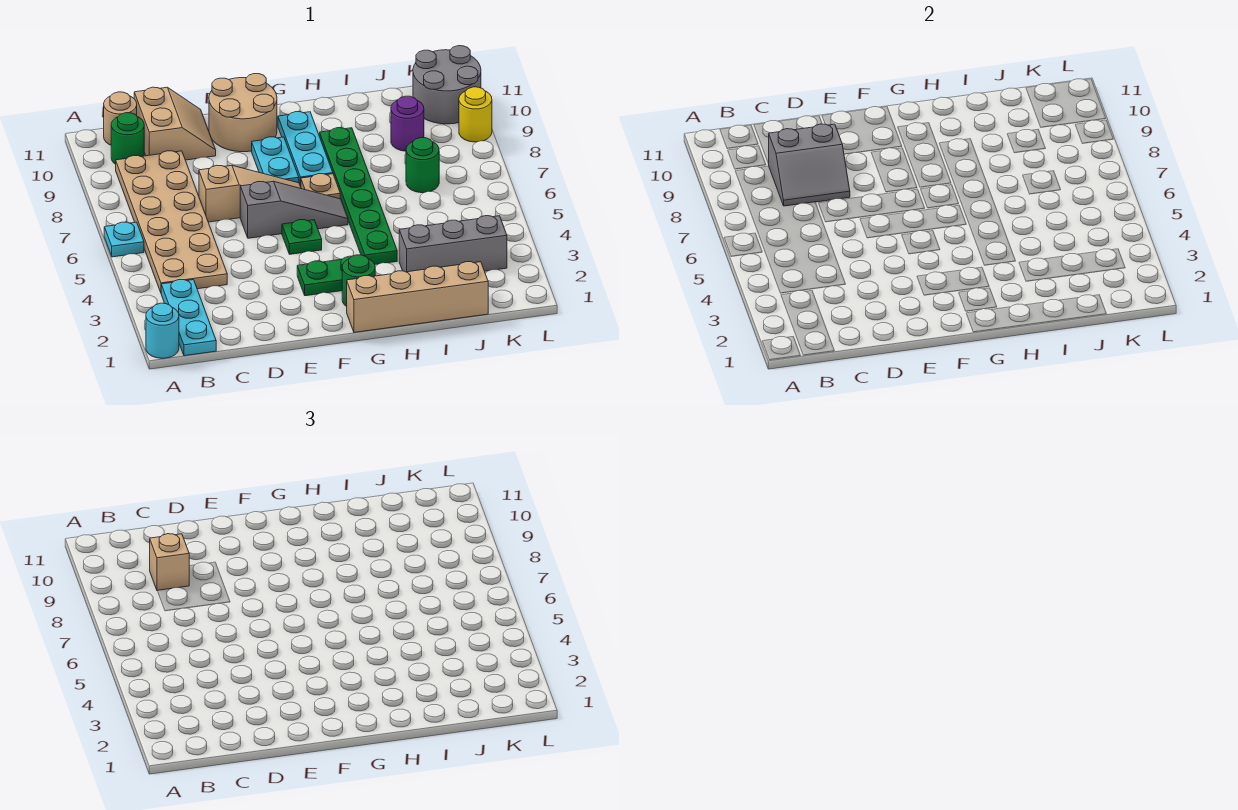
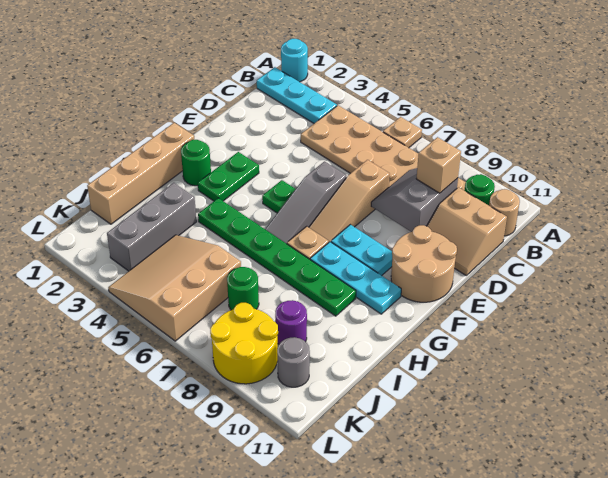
cyan plate A6 level 1 -> tan plate A6 level 1
none -> tan slope J4:L6 level 1 top 6
grey round brick K10:L11 level 1 -> grey round brick K10 level 1
yellow round brick L9 level 1 -> yellow round brick K8:L9 level 1

